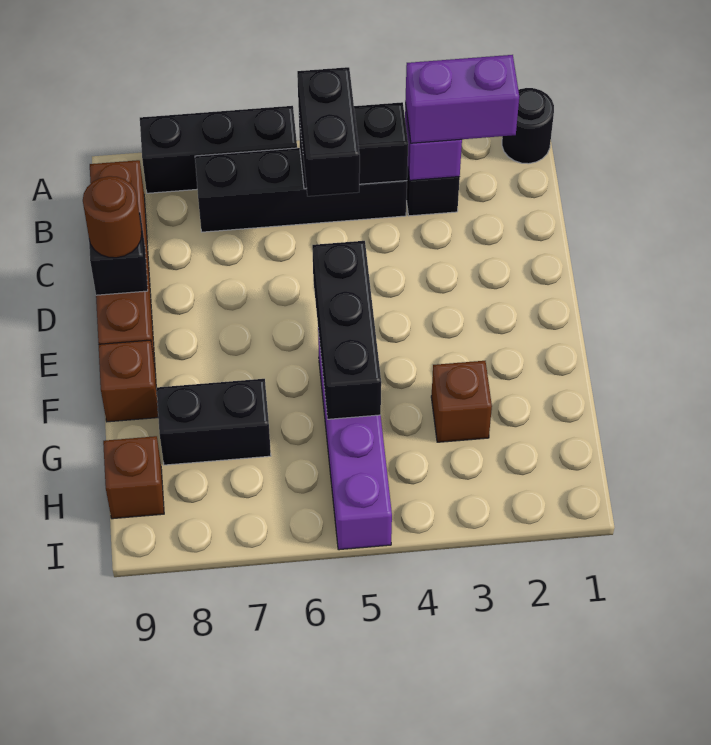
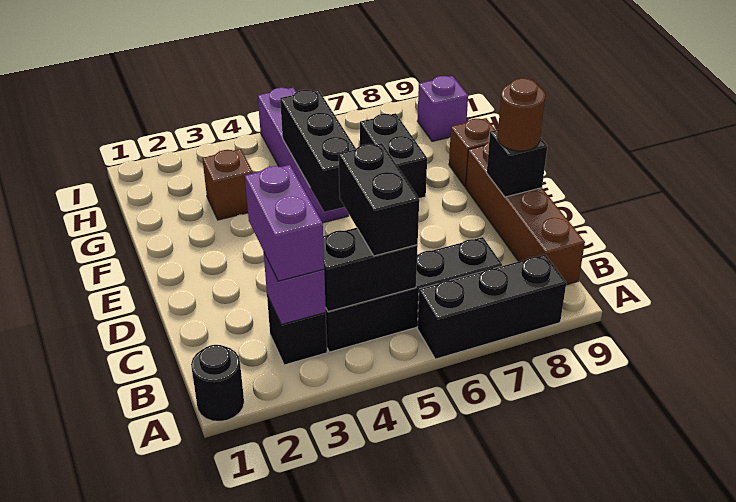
purple brick B2:B3 level 3 -> purple brick B3:C3 level 3
black brick G7:G8 level 1 -> black brick F7:G7 level 1
brown brick H9 level 1 -> purple brick H9 level 1

